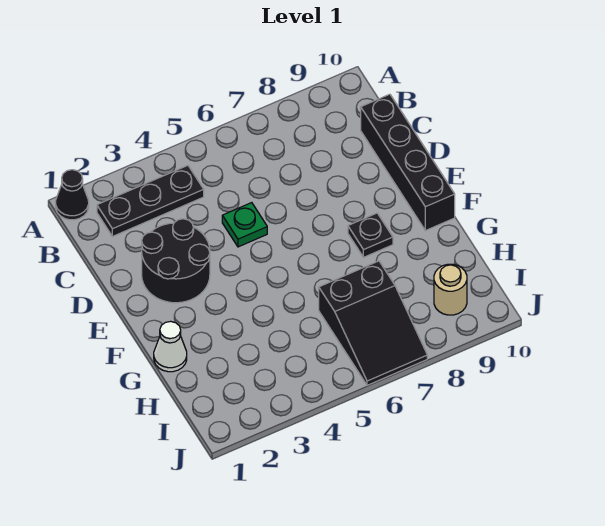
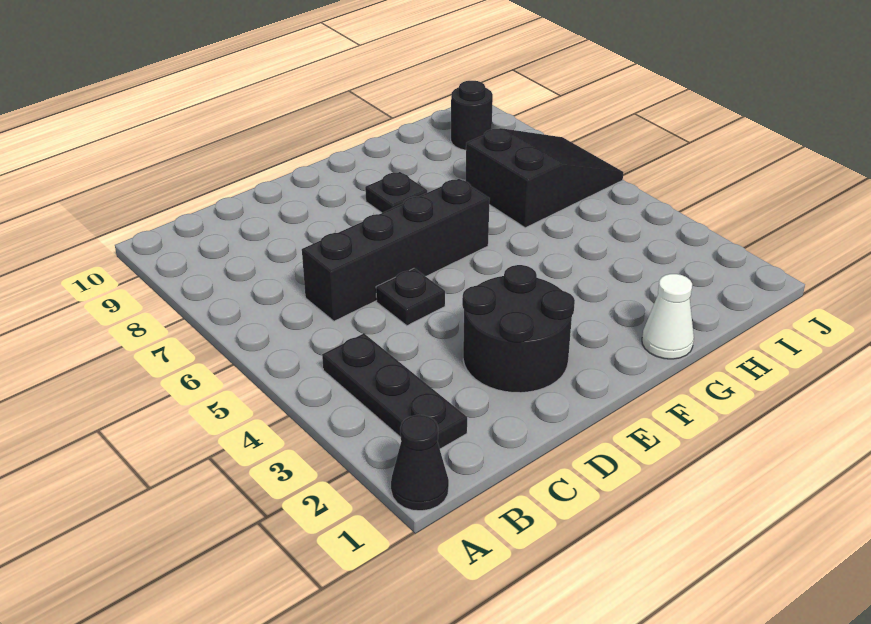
black brick C10:F10 level 1 -> black brick C6:F6 level 1
green plate D5 level 1 -> black plate D5 level 1
tan round brick I9 level 1 -> black round brick I9 level 1

